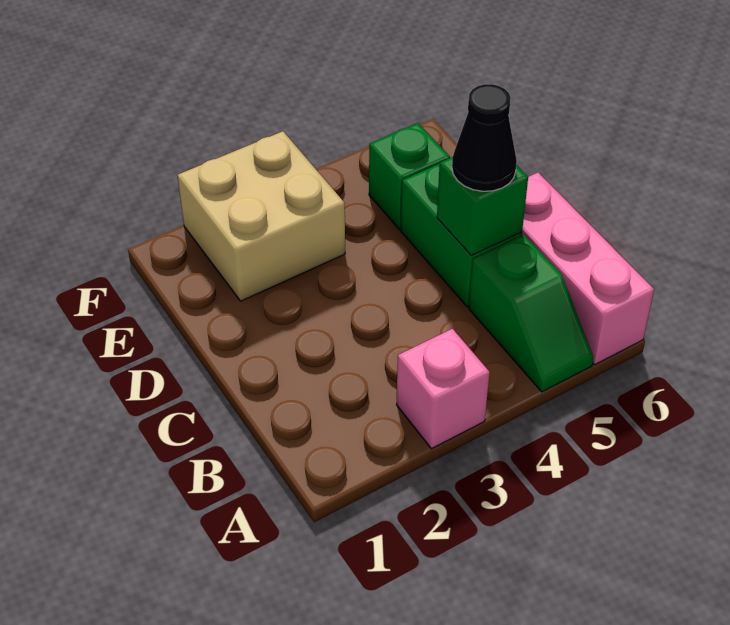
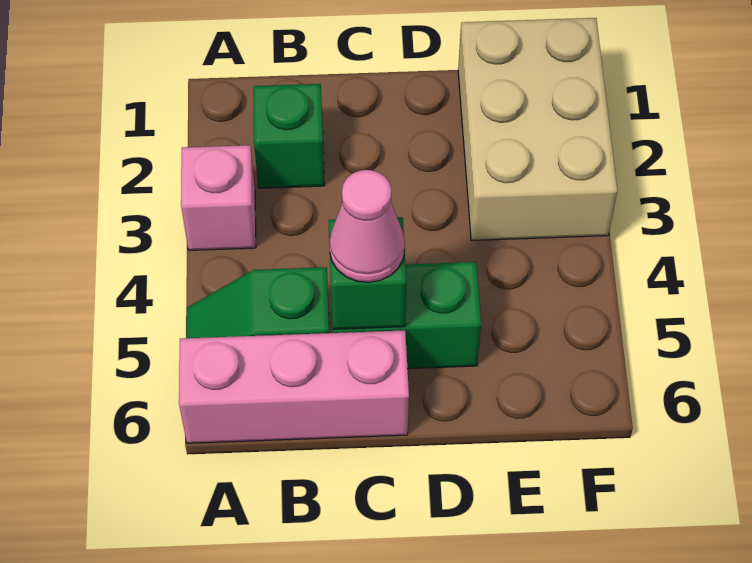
black cone C5 level 3 -> pink cone C5 level 3
tan brick E2:F3 level 1 -> tan brick E1:F3 level 1
green brick E5 level 1 -> green brick B2 level 1

